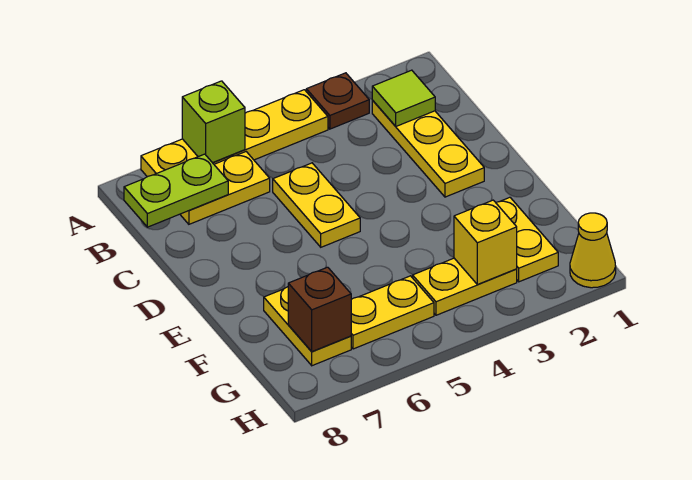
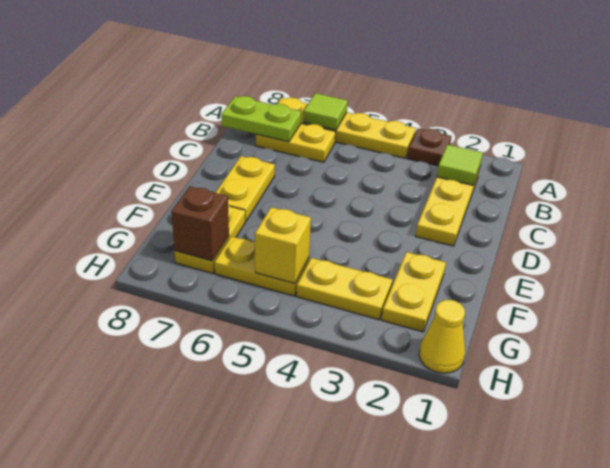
lime brick A6 level 2 -> lime tile A6 level 2
yellow plate C5:D5 level 1 -> yellow plate D7:E7 level 1
yellow brick G3 level 2 -> yellow brick G5 level 2

